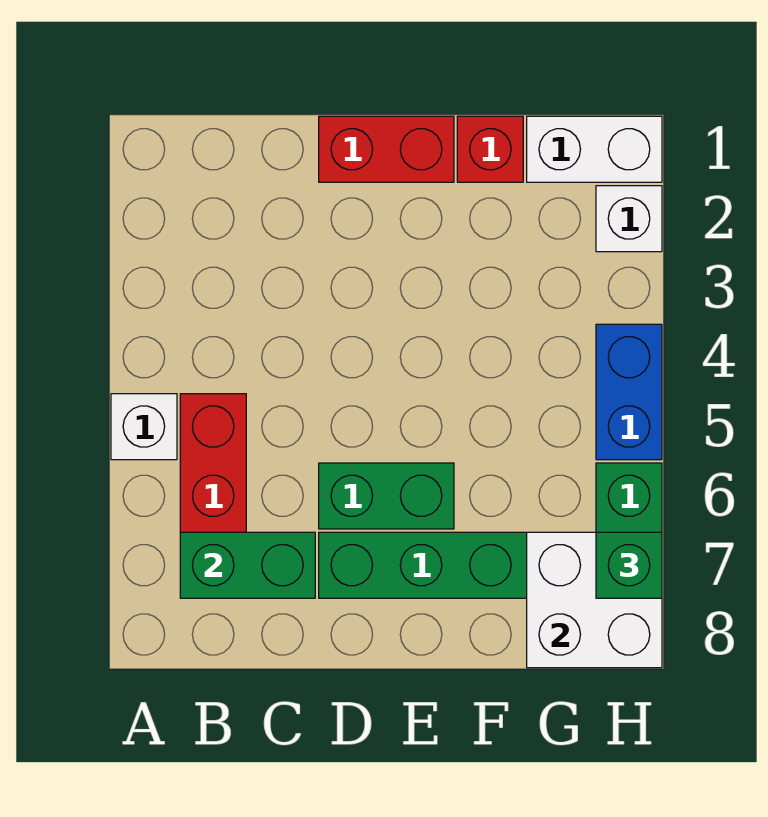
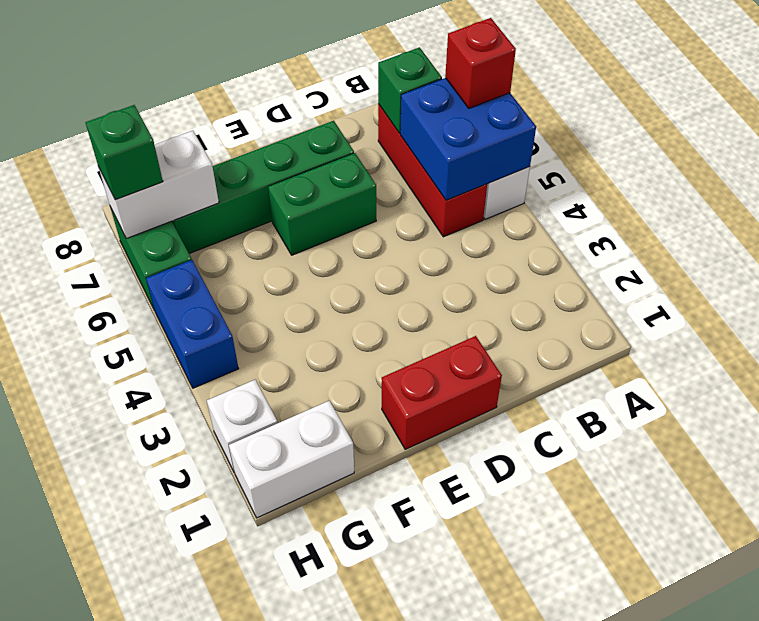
none -> blue brick A5:B6 level 2
green brick B7:C7 level 2 -> green brick B7 level 2
red brick F1 level 1 -> red brick A6 level 3
white brick G7:H8 level 2 -> white brick G7:H7 level 2

